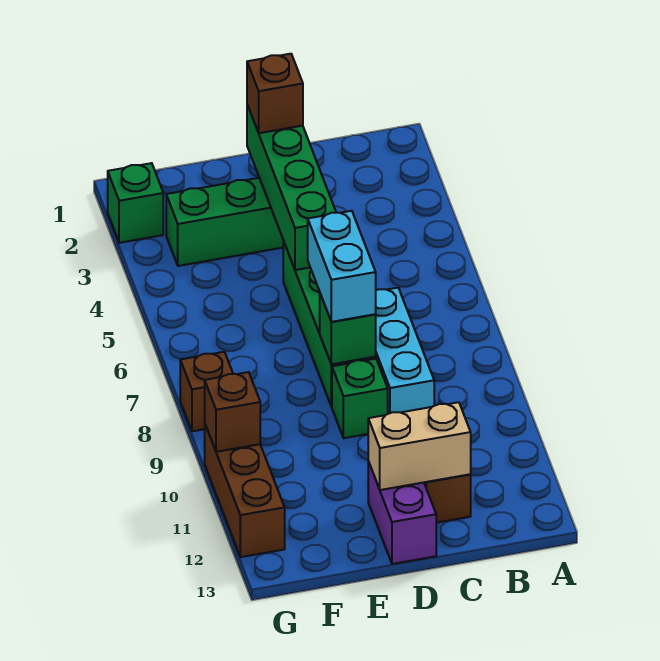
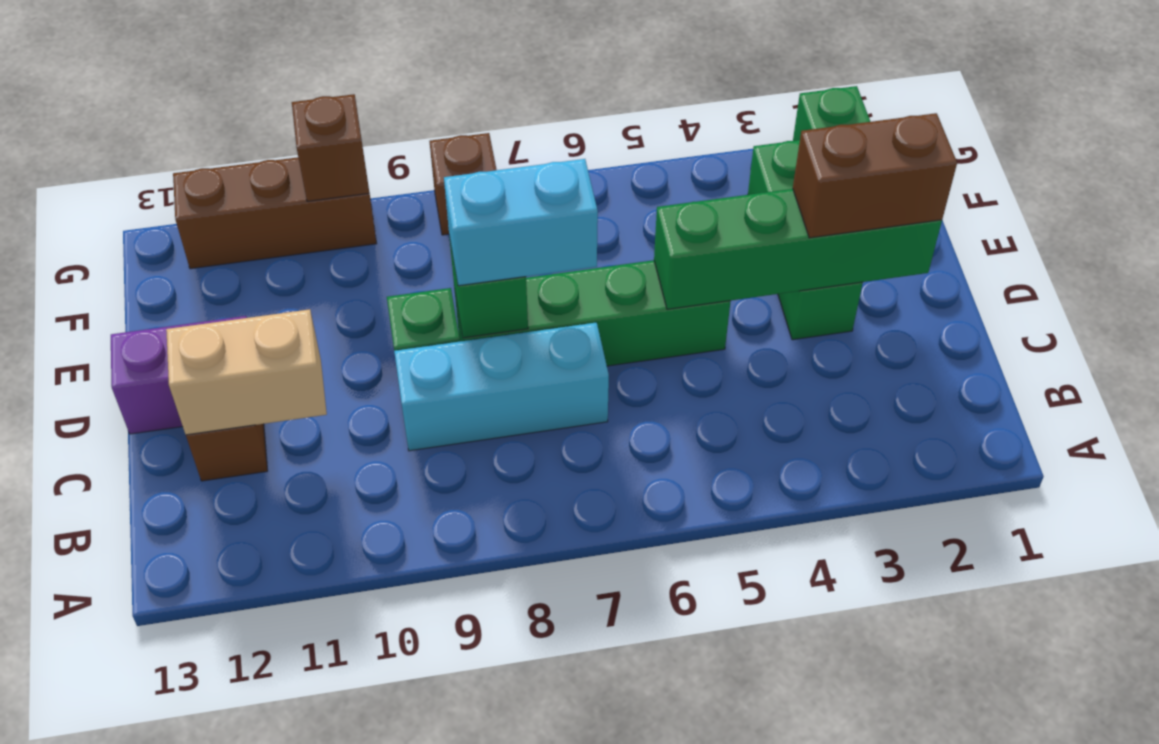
tan brick C12:D12 level 2 -> tan brick C11:C12 level 2
brown brick D2 level 3 -> brown brick D2:D3 level 3

